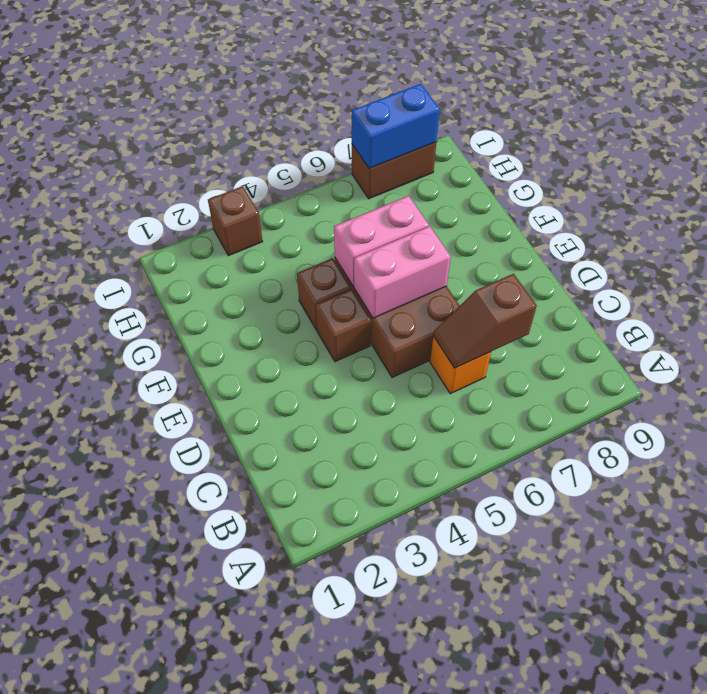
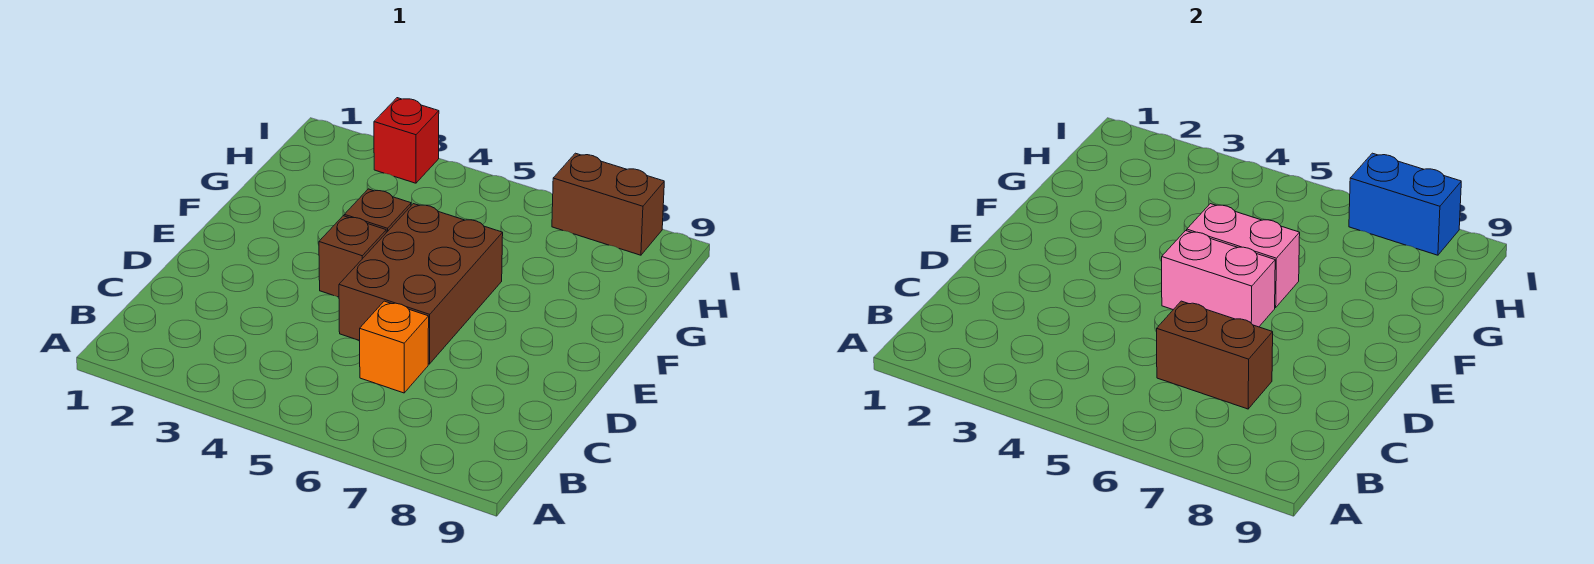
brown slope C6:C7 level 2 top 7 -> brown brick C6:C7 level 2
brown brick I3 level 1 -> red brick I3 level 1

